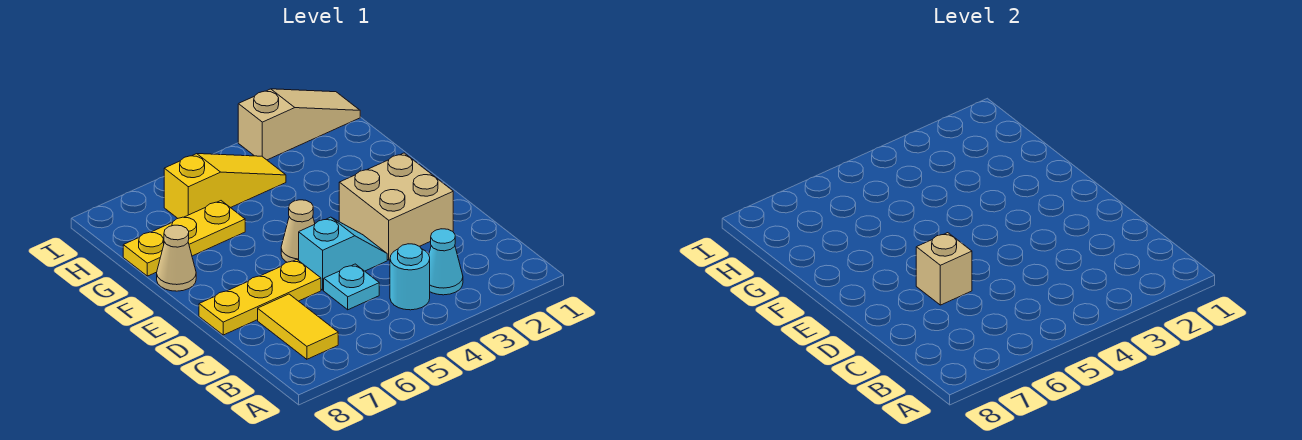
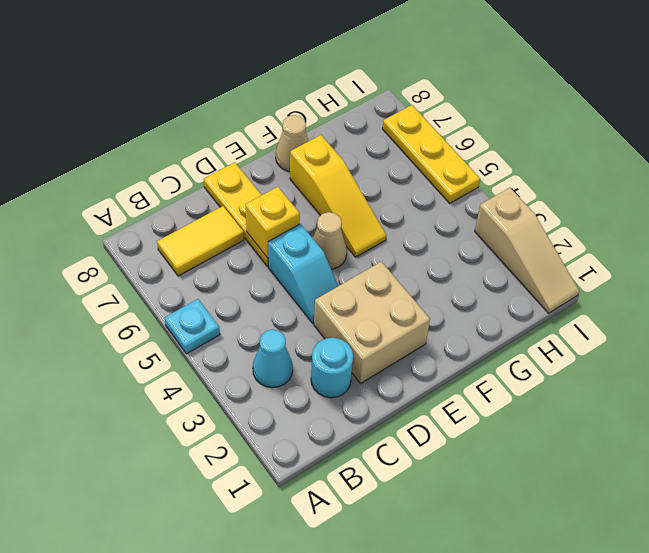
cyan round brick B4 level 1 -> cyan round brick C2 level 1
cyan plate C5 level 1 -> cyan plate A5 level 1
tan brick D6 level 2 -> yellow brick D6 level 2
yellow plate G6:G8 level 1 -> yellow plate I5:I7 level 1
yellow slope H4:H6 level 1 top 6 -> yellow slope F5:F7 level 1 top 7

